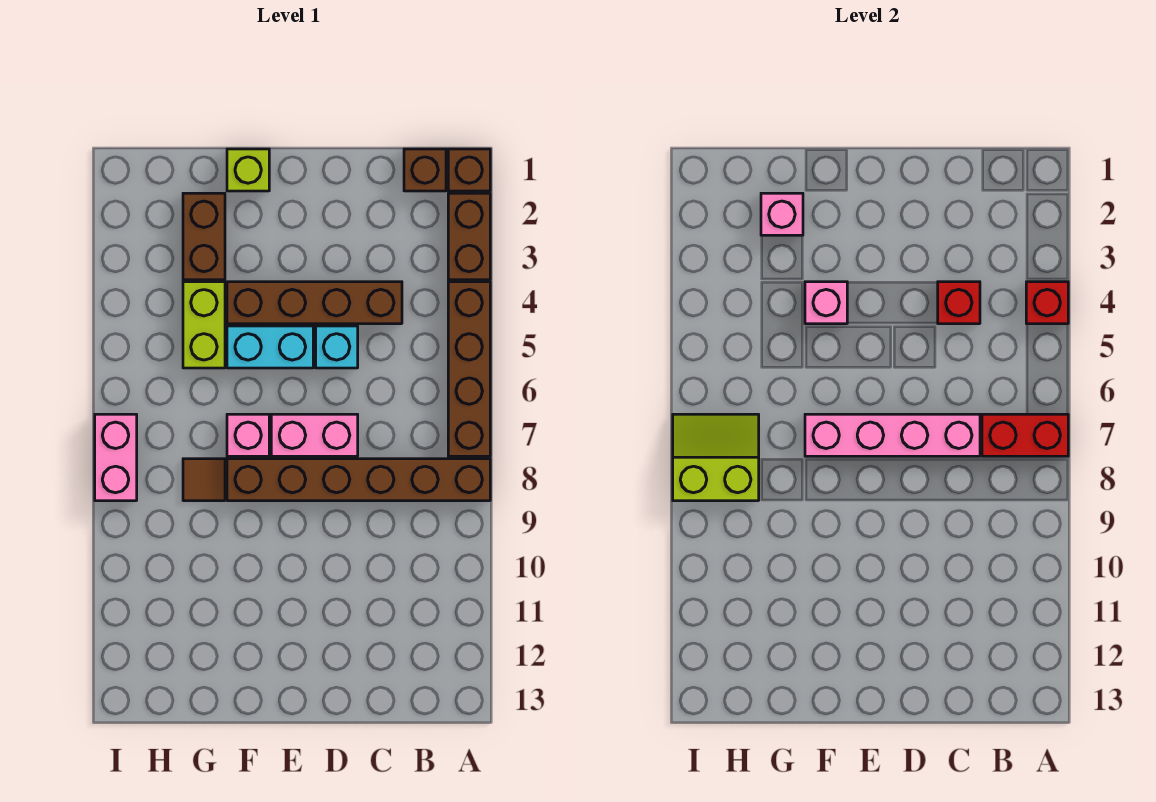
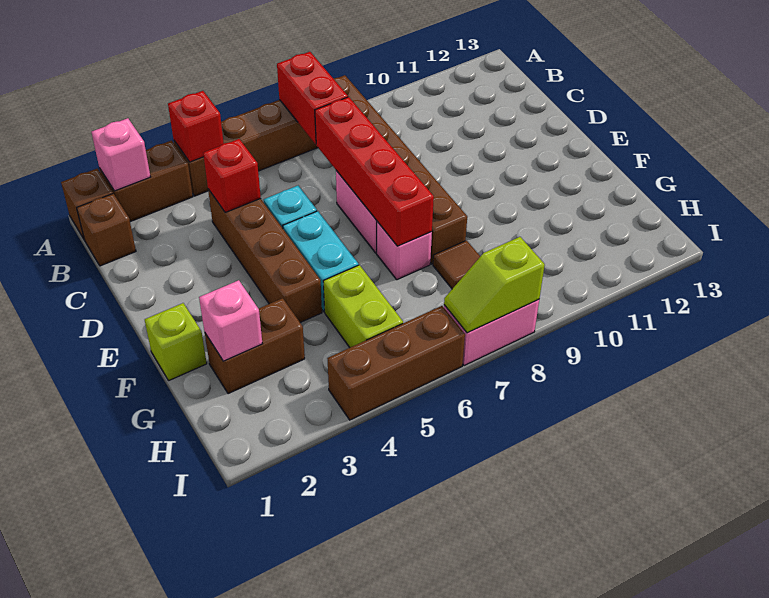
pink brick C7:F7 level 2 -> red brick C7:F7 level 2
pink brick F4 level 2 -> pink brick A2 level 2
lime brick G4:G5 level 1 -> lime brick G5:H5 level 1
lime slope H7:I8 level 2 top 8 -> lime slope I7:I8 level 2 top 8
none -> brown brick I4:I6 level 1

